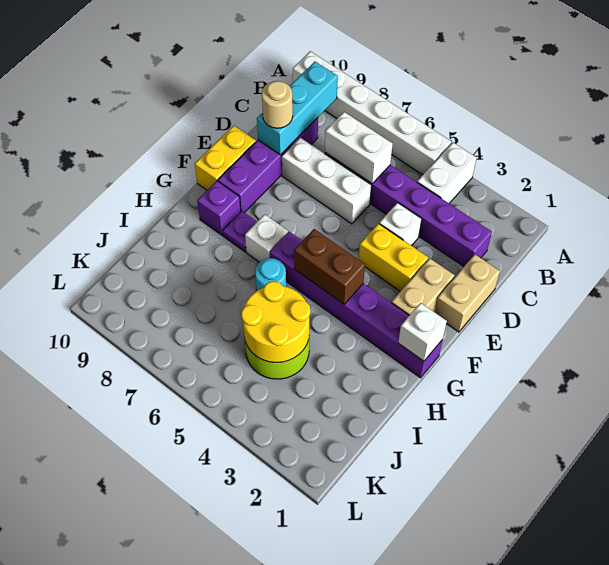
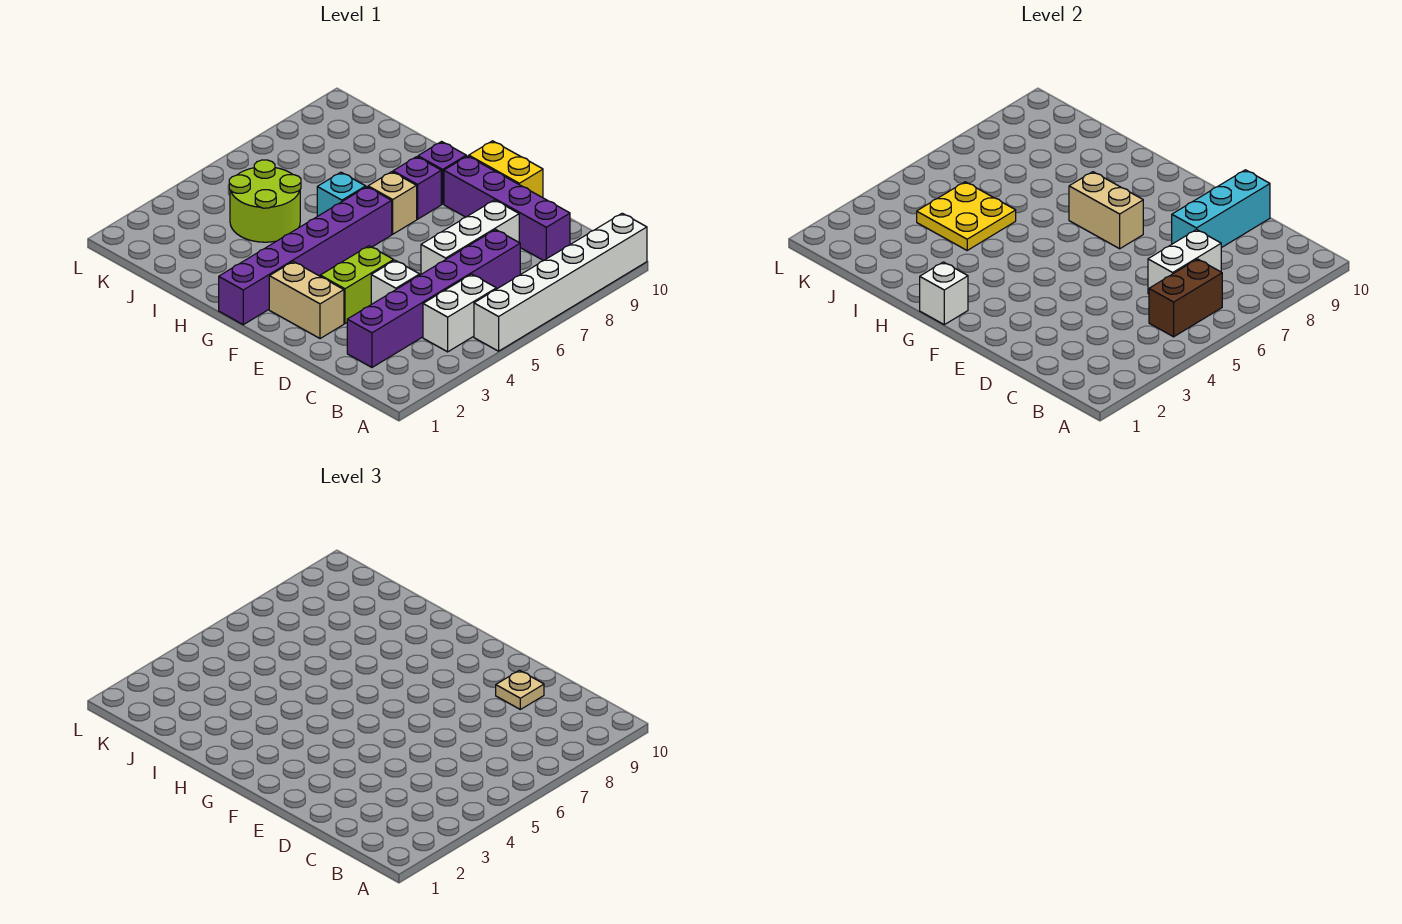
white brick A4:B4 level 1 -> white brick B4:B5 level 1
cyan brick B9:D9 level 2 -> cyan brick D8:D10 level 2
tan brick D1:E1 level 1 -> tan brick F7:G7 level 2
tan round brick D9 level 3 -> tan plate D9 level 3
yellow brick E3:E4 level 1 -> lime brick E3:E4 level 1
brown brick G4:G5 level 2 -> brown brick B5:B6 level 2
white brick G7 level 1 -> tan brick G7 level 1
purple plate G8 level 1 -> purple brick G8 level 1
cyan round brick H6 level 1 -> cyan brick H6 level 1
yellow round brick I4:J5 level 2 -> yellow plate I4:J5 level 2

